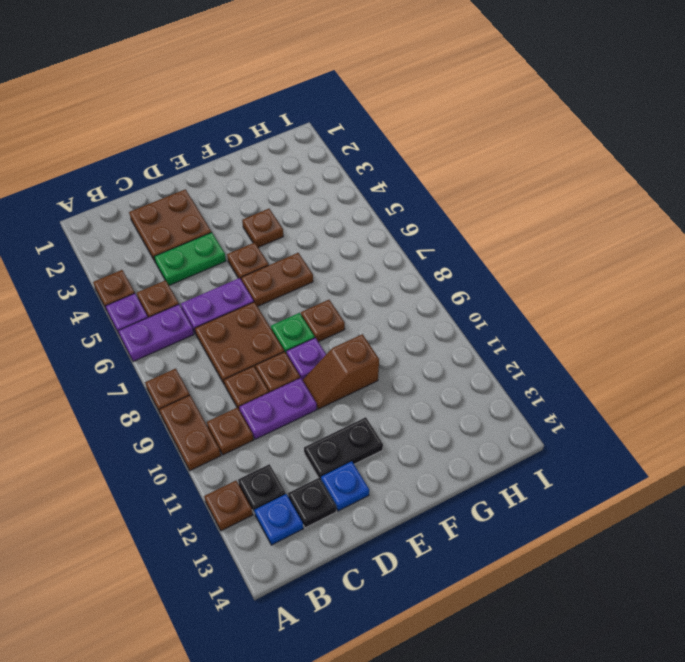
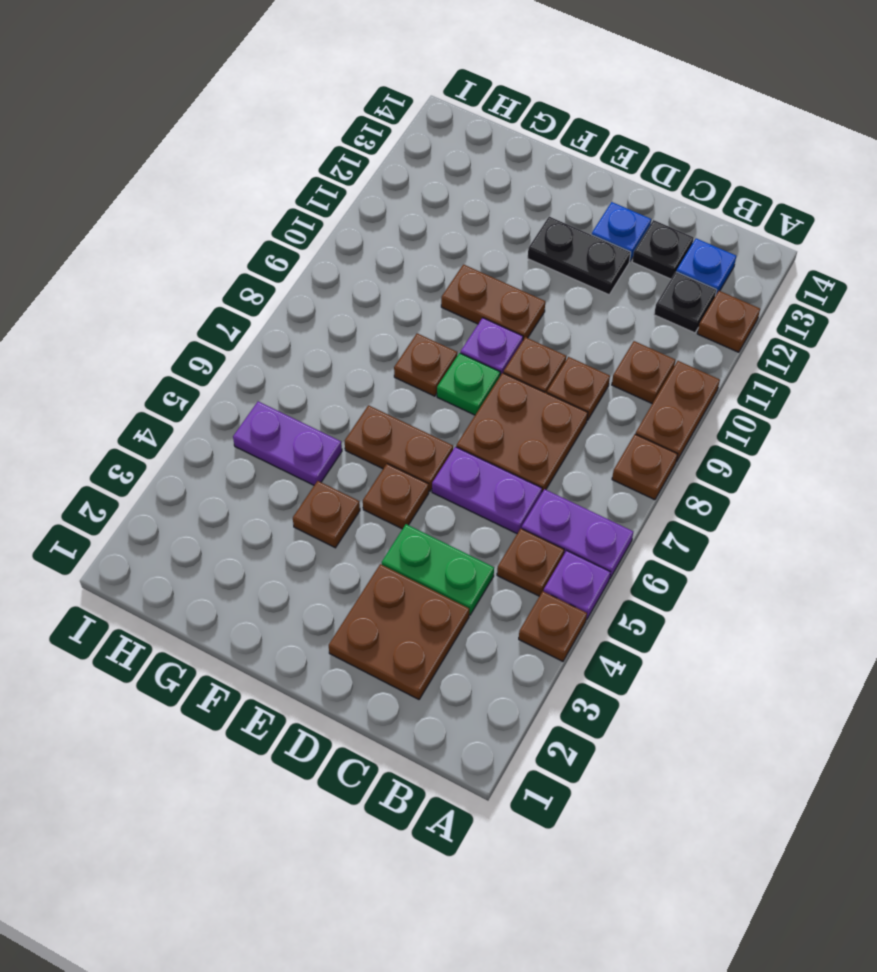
purple plate C10:D10 level 1 -> purple plate G5:H5 level 1
brown slope E10:F10 level 1 top F -> brown plate E10:F10 level 1

